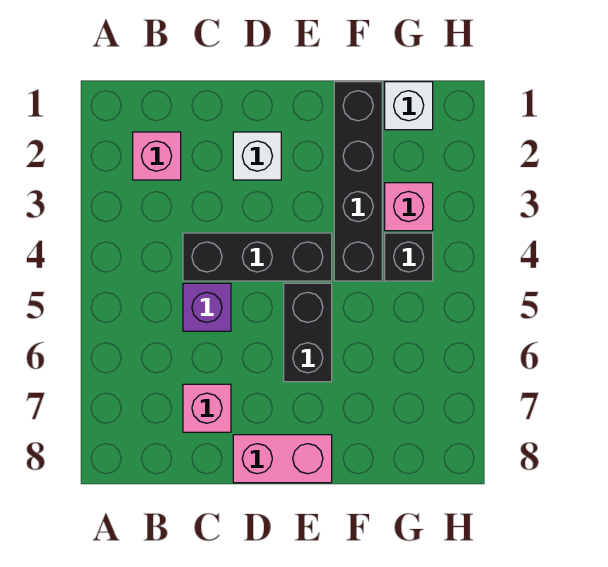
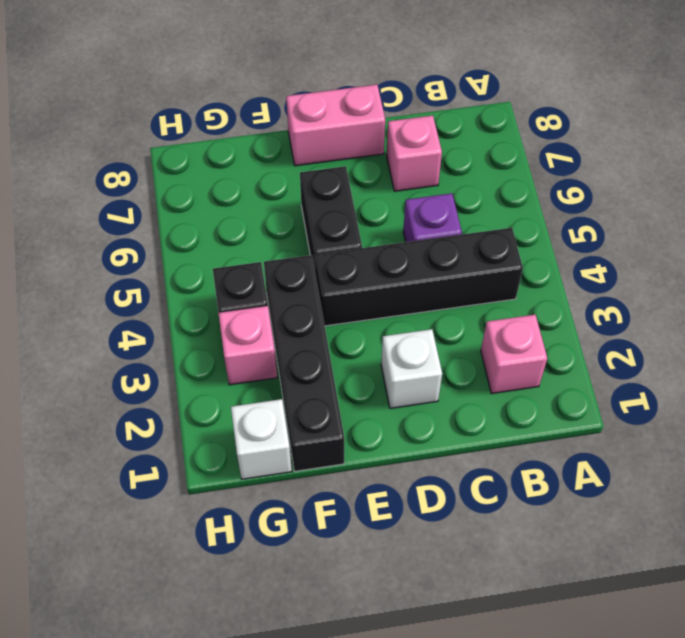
black brick C4:E4 level 1 -> black brick B4:E4 level 1

